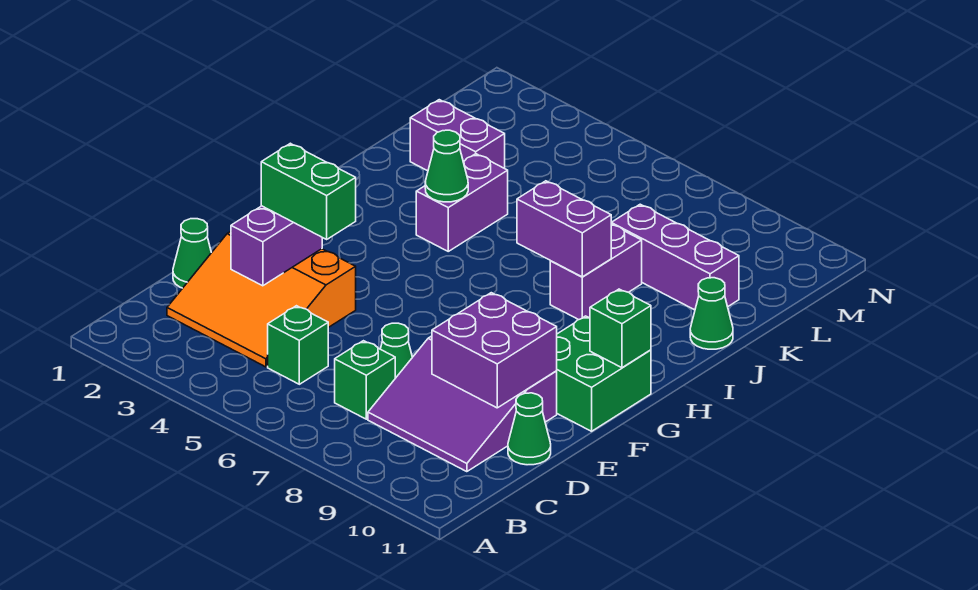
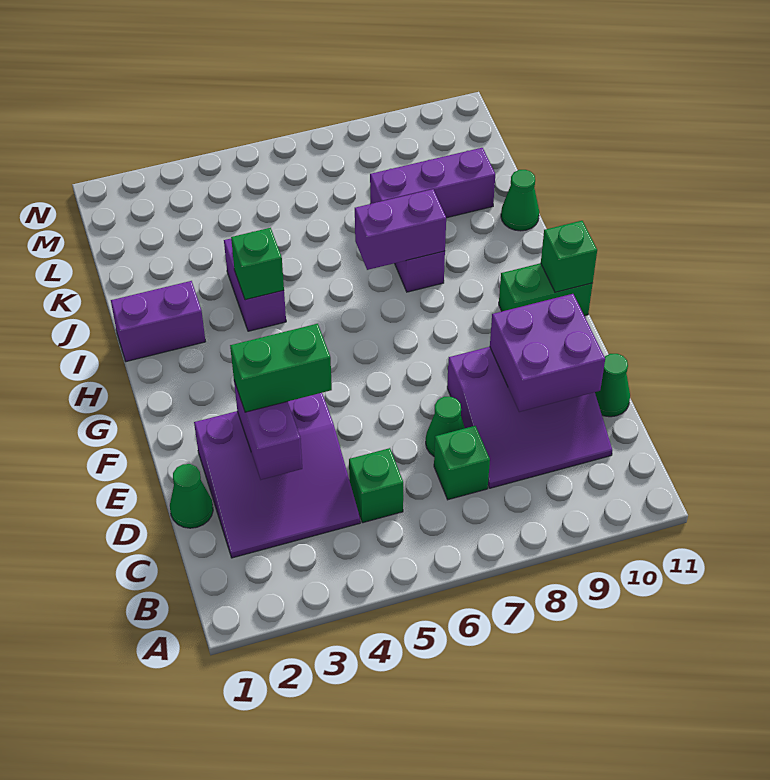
orange slope C2:E4 level 1 top E -> purple slope C2:E4 level 1 top E
green brick F10:G11 level 1 -> green brick G10:G11 level 1
green cone I4 level 2 -> green brick I4 level 2
purple brick K2:K3 level 1 -> purple brick I1:I2 level 1

